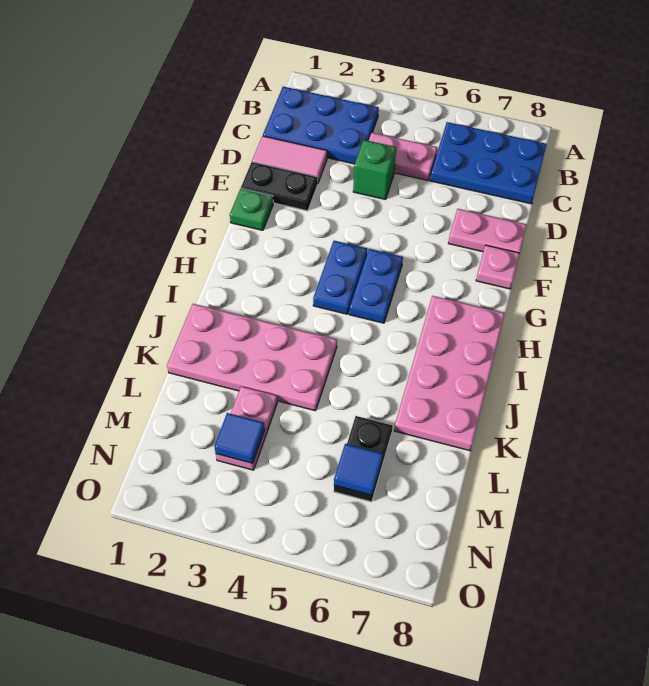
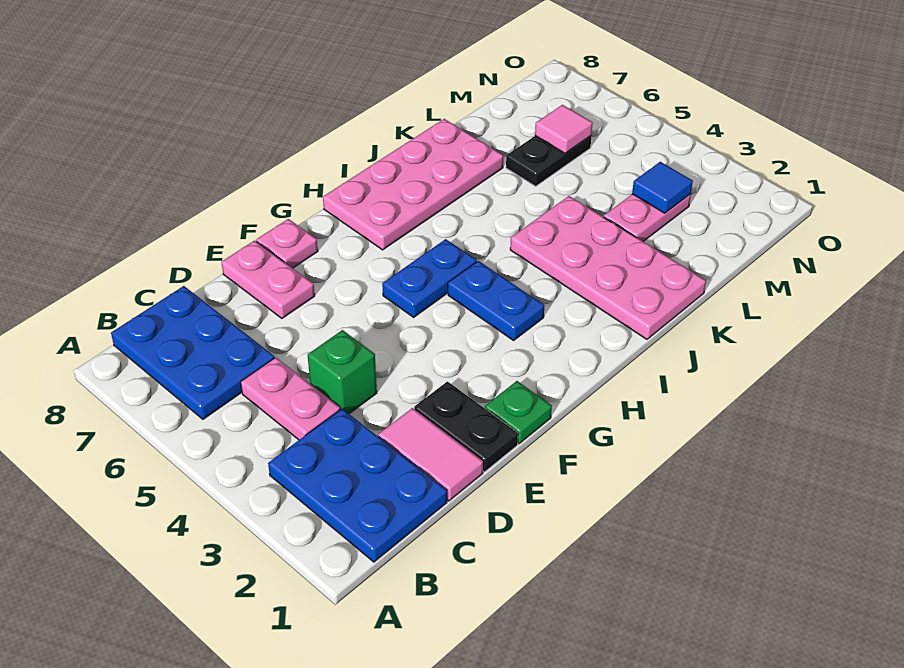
blue plate G4:H4 level 1 -> blue plate H3:H4 level 1
blue tile M6 level 2 -> pink tile M6 level 2

